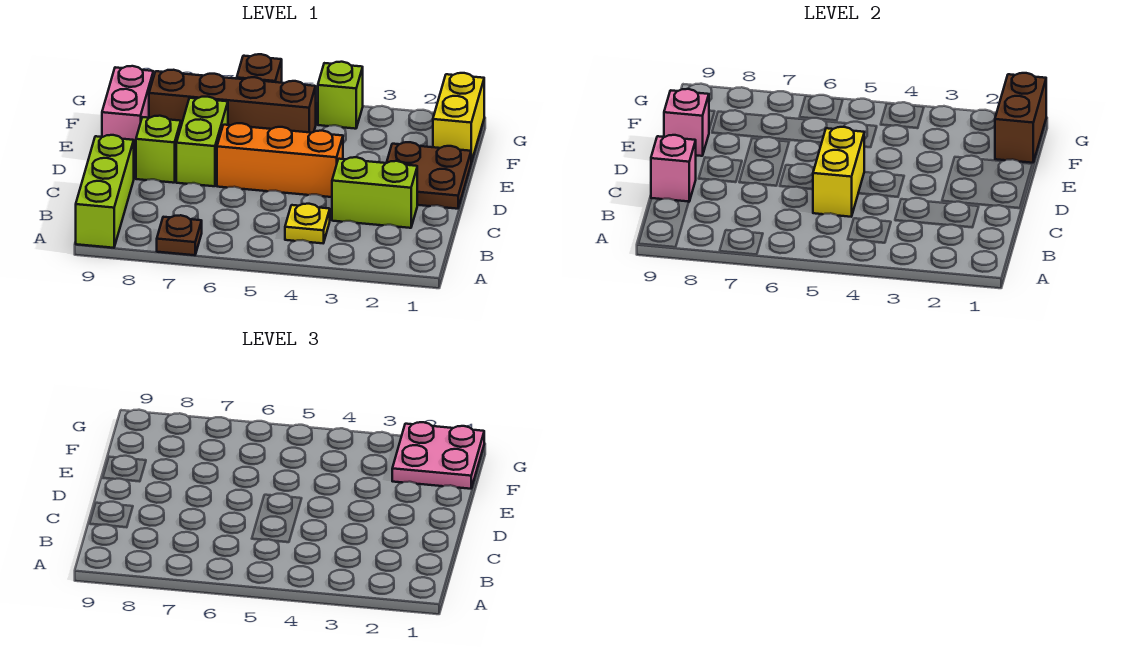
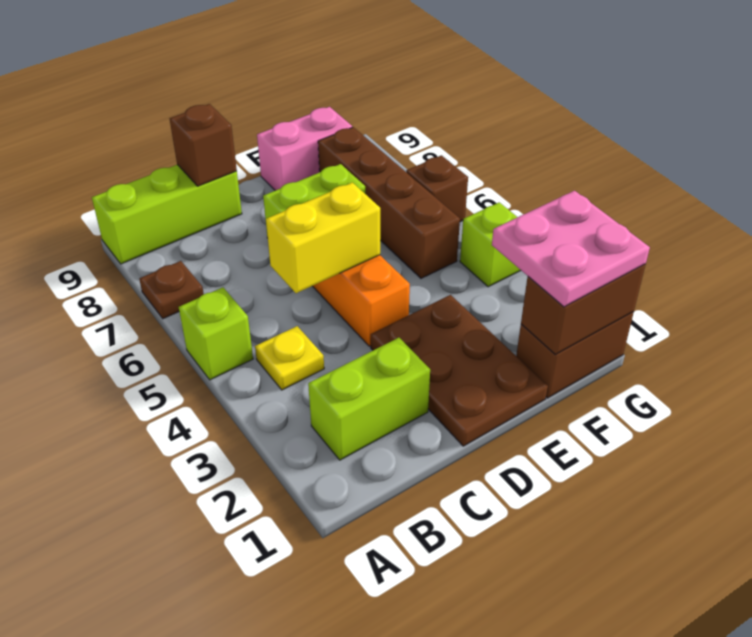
lime brick C2:C3 level 1 -> lime brick B2:C2 level 1
pink brick C9 level 2 -> brown brick C9 level 2
brown plate D1:E2 level 1 -> brown plate D1:E3 level 1
lime brick D8 level 1 -> lime brick A5 level 1
pink brick E9 level 2 -> none
yellow brick F1:G1 level 1 -> brown brick F1:G1 level 1

